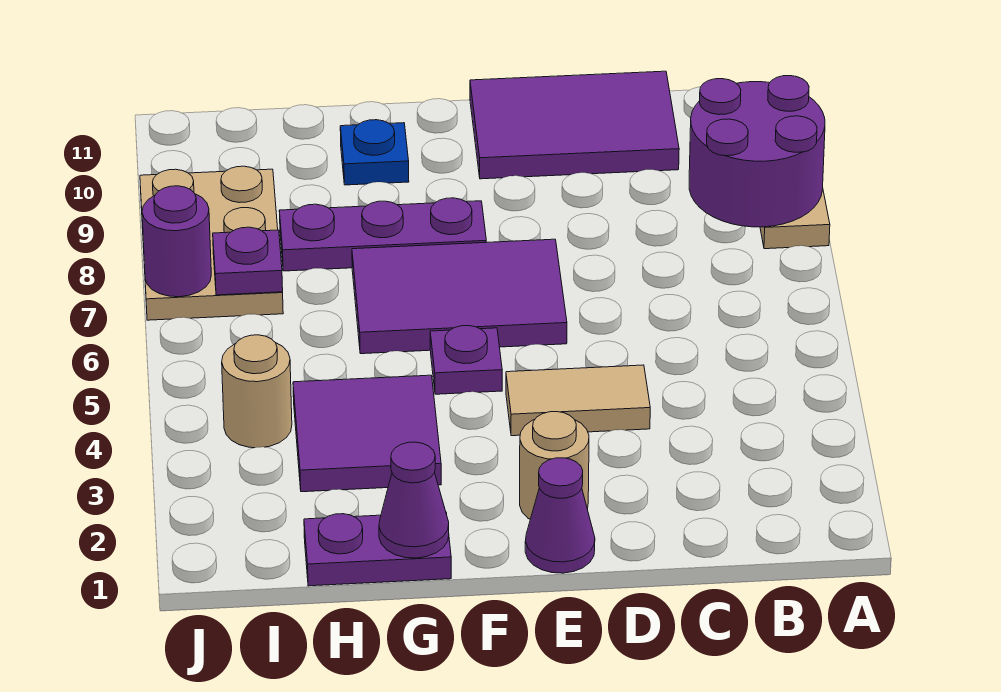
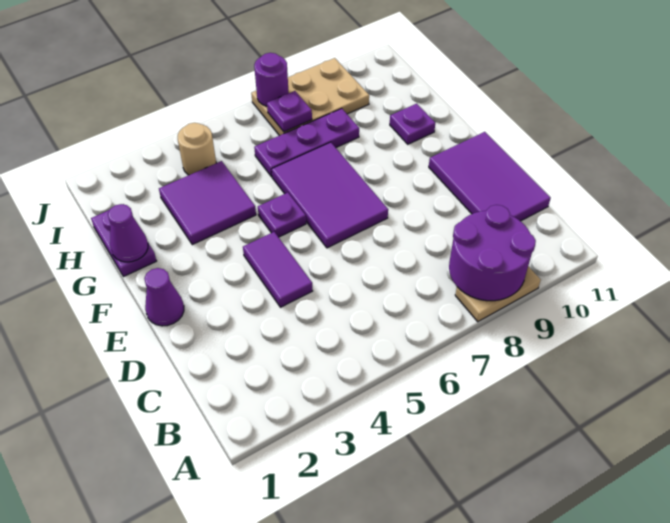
tan tile D4:E4 level 1 -> purple tile D4:E4 level 1
tan round brick E2 level 1 -> none
purple plate F8:H8 level 1 -> purple plate H6:H8 level 1
blue plate G10 level 1 -> purple plate G10 level 1

